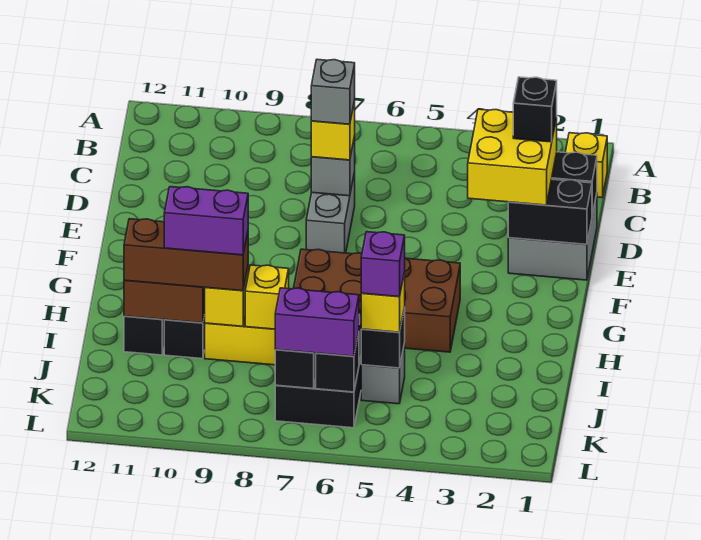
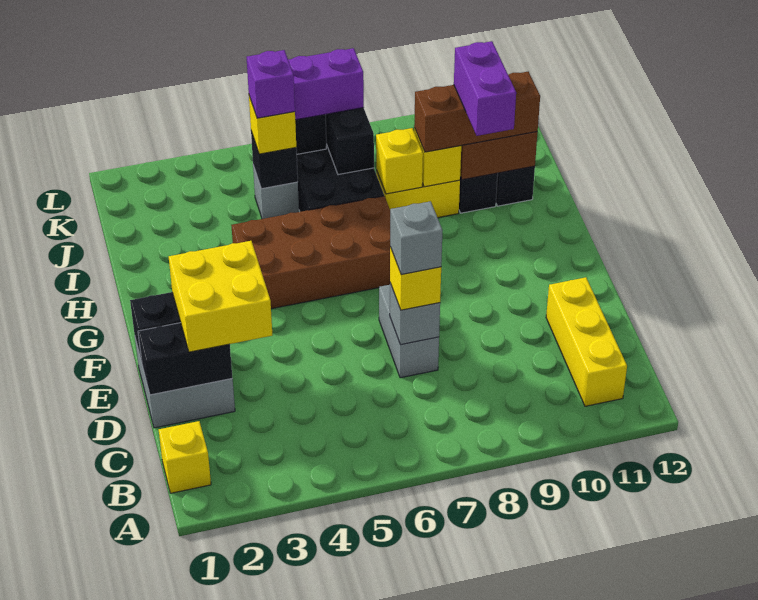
none -> yellow brick B11:D11 level 1
black brick D2 level 4 -> none
purple brick I9:I10 level 4 -> purple brick H10:I10 level 4

